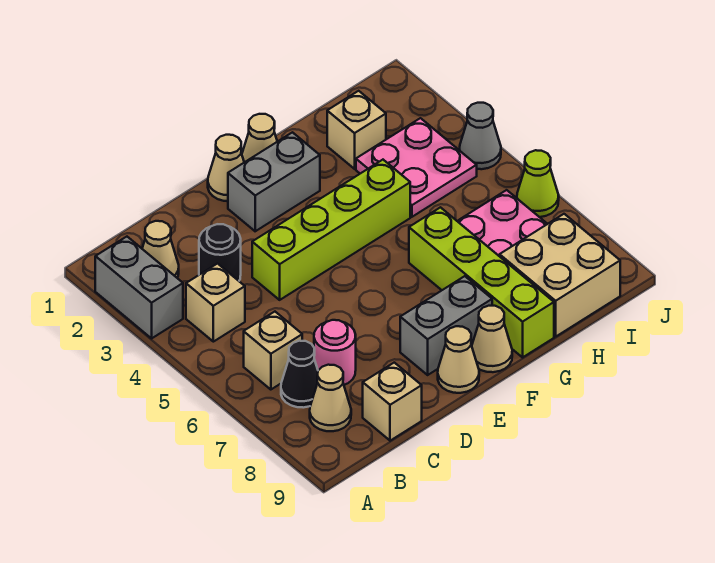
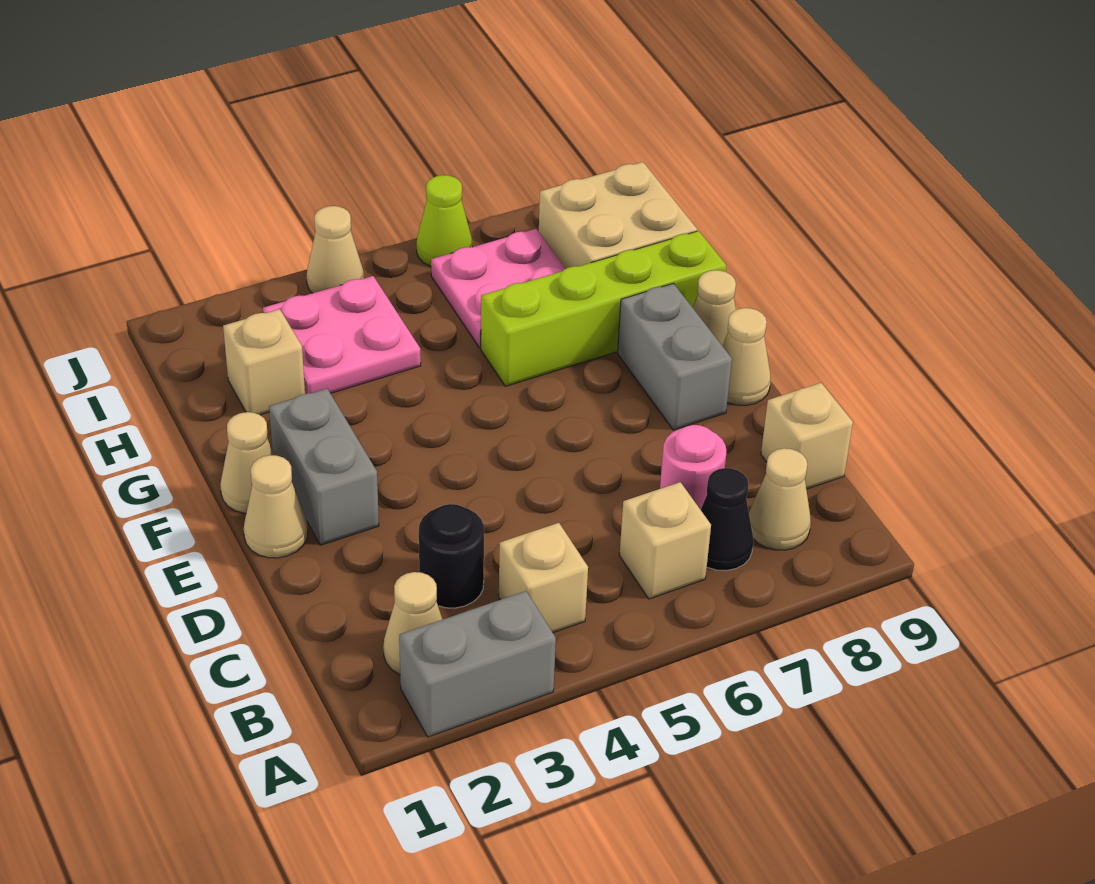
lime brick D4:G4 level 1 -> none
grey cone J4 level 1 -> tan cone J4 level 1

